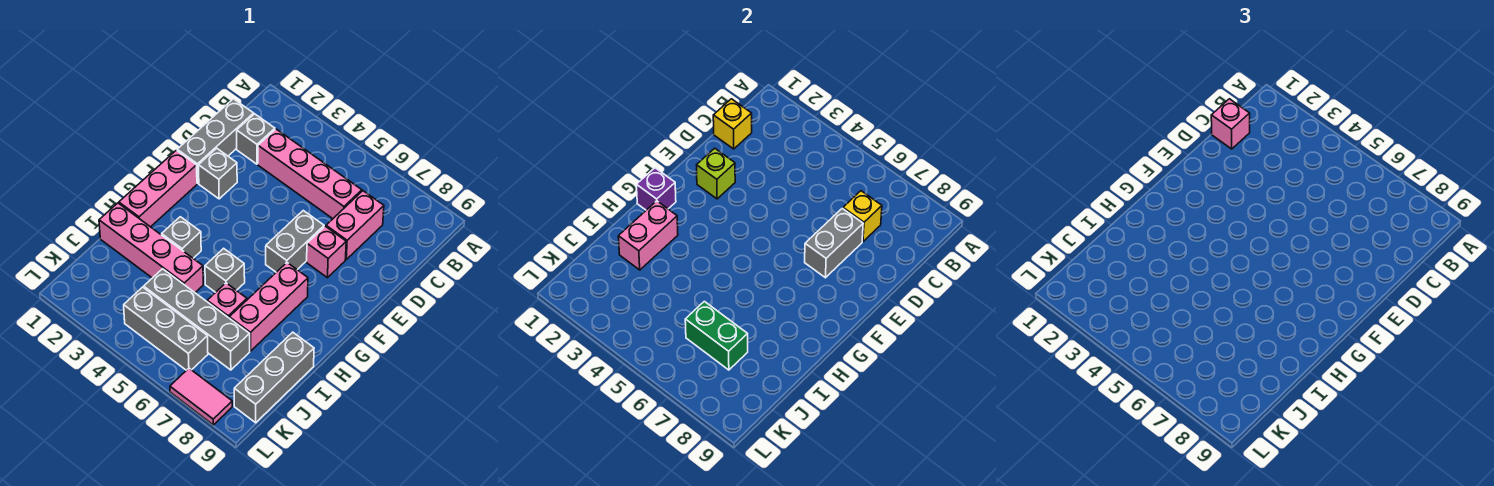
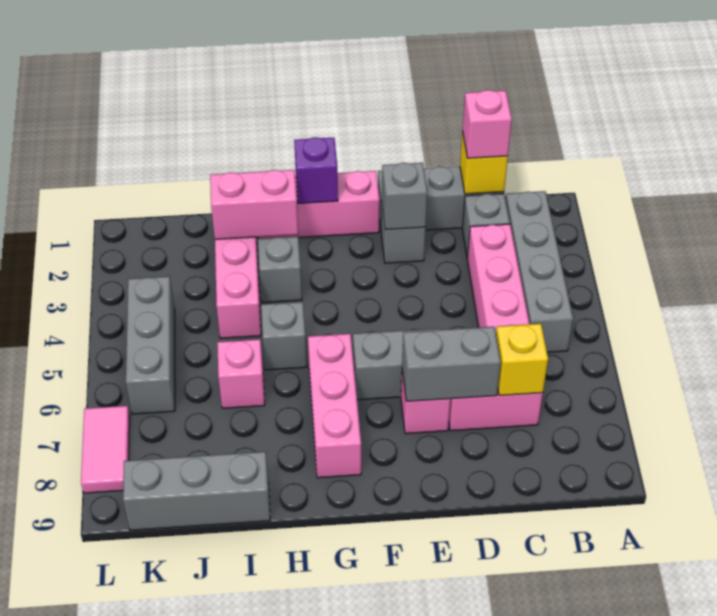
lime brick E2 level 2 -> grey brick E2 level 2
pink brick G7:I7 level 1 -> pink brick G6:G8 level 1
grey brick J4:J7 level 1 -> grey brick B2:B5 level 1
green brick J6:J7 level 2 -> none

